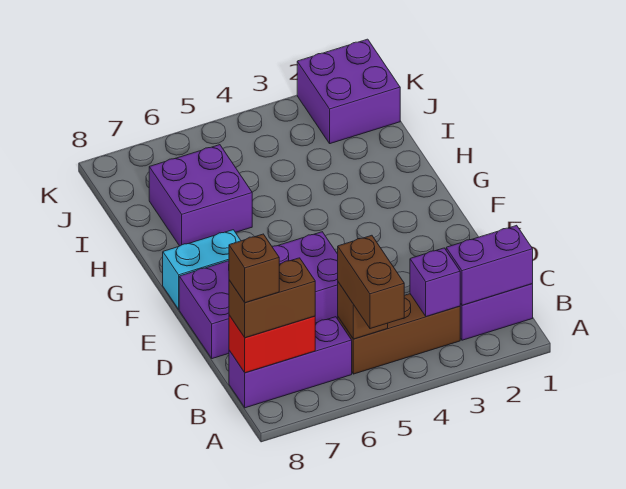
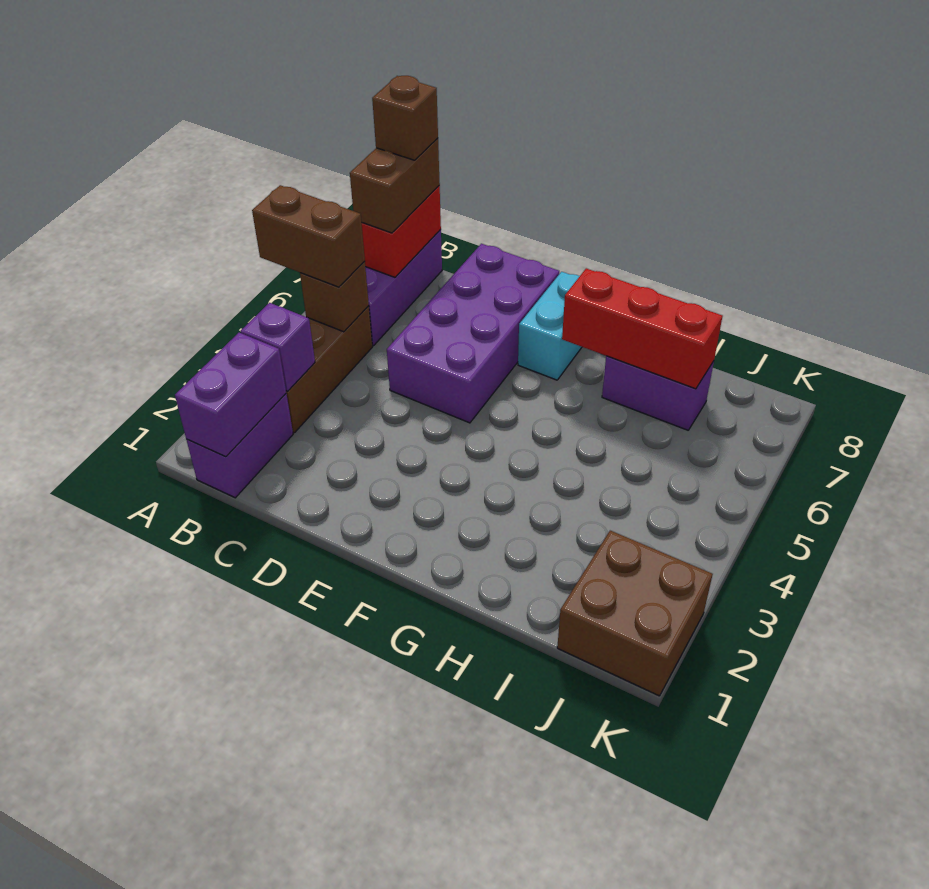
none -> red brick G7:I7 level 2
purple brick H6:I7 level 1 -> purple brick H7:I7 level 1
purple brick J1:K2 level 1 -> brown brick J1:K2 level 1

